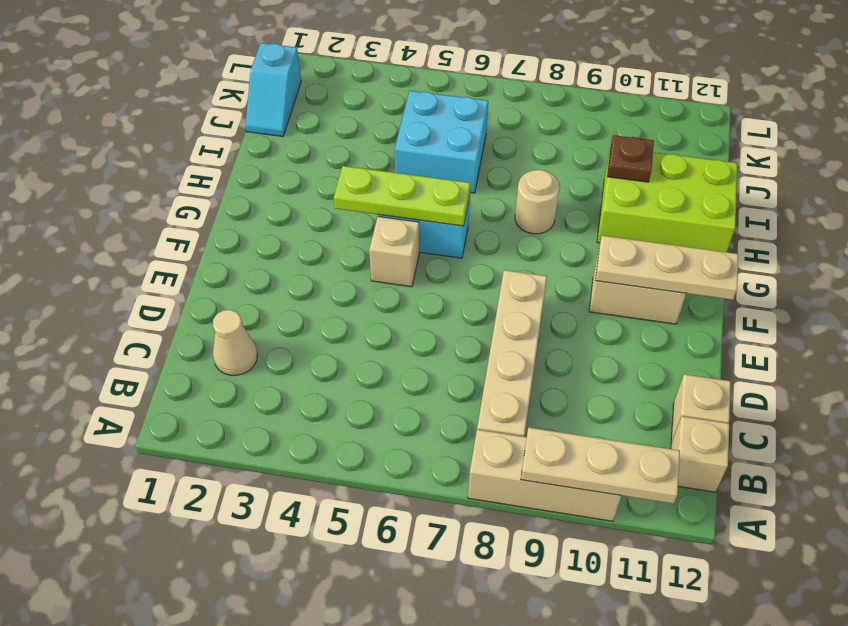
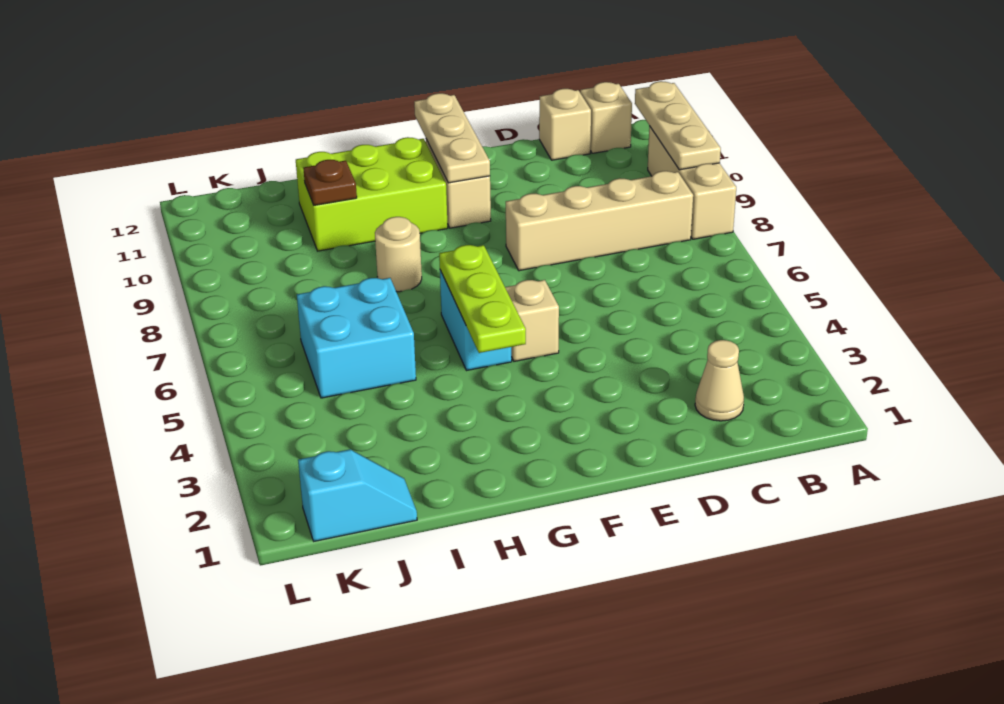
lime brick H10:I12 level 1 -> lime brick G10:I11 level 1

